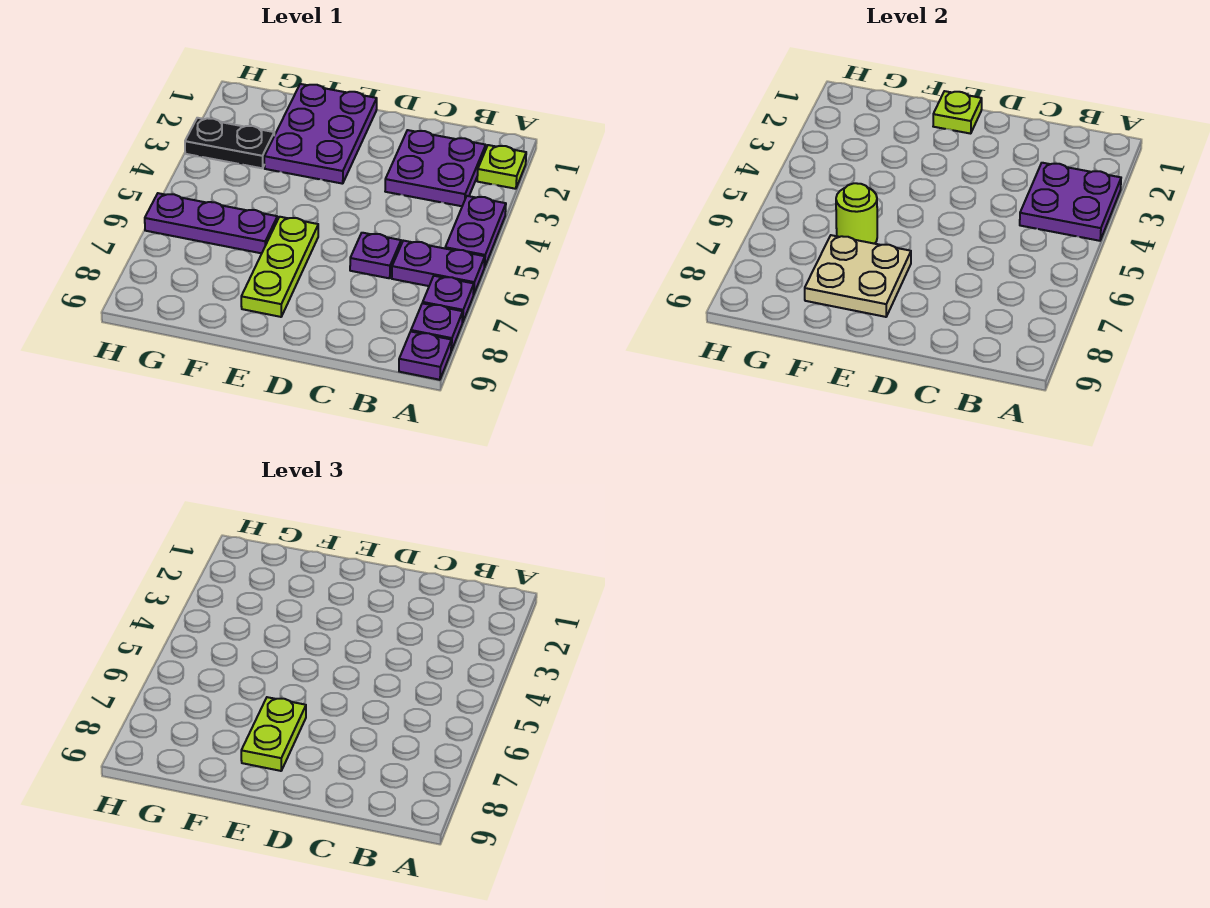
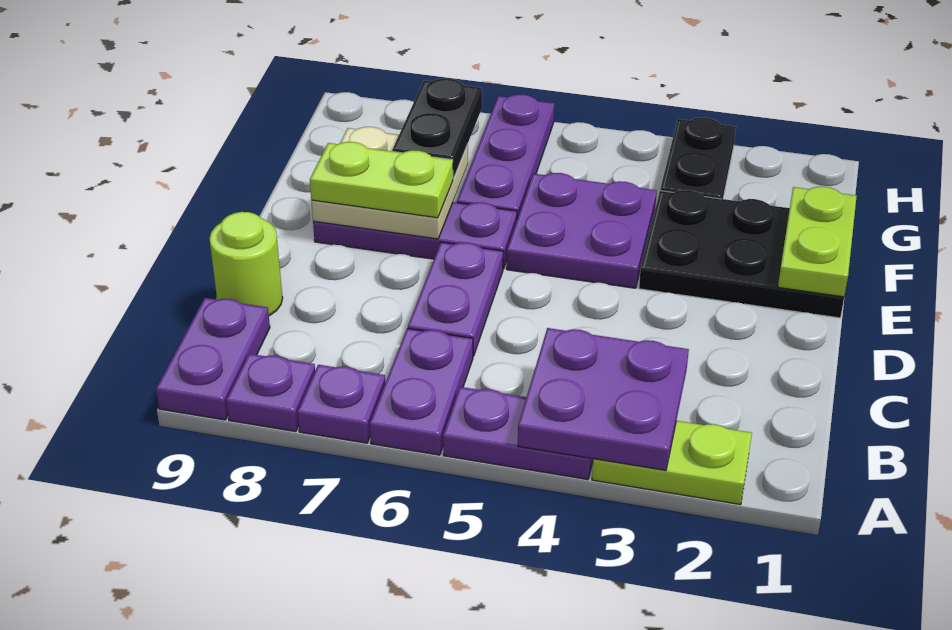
lime plate A2 level 1 -> lime plate A2:A3 level 1
purple plate A9 level 1 -> purple plate A9:B9 level 1
purple plate B2:C3 level 1 -> purple plate E4:F5 level 1
purple plate C6 level 1 -> purple plate C6:D6 level 1
purple plate E1:F3 level 1 -> black plate E1:F3 level 1
lime plate E1 level 2 -> lime plate E1:F1 level 2
lime plate E6:E8 level 1 -> purple plate E6:E8 level 1
lime round brick F6 level 2 -> lime round brick C9 level 1
none -> black plate F7:G7 level 3

